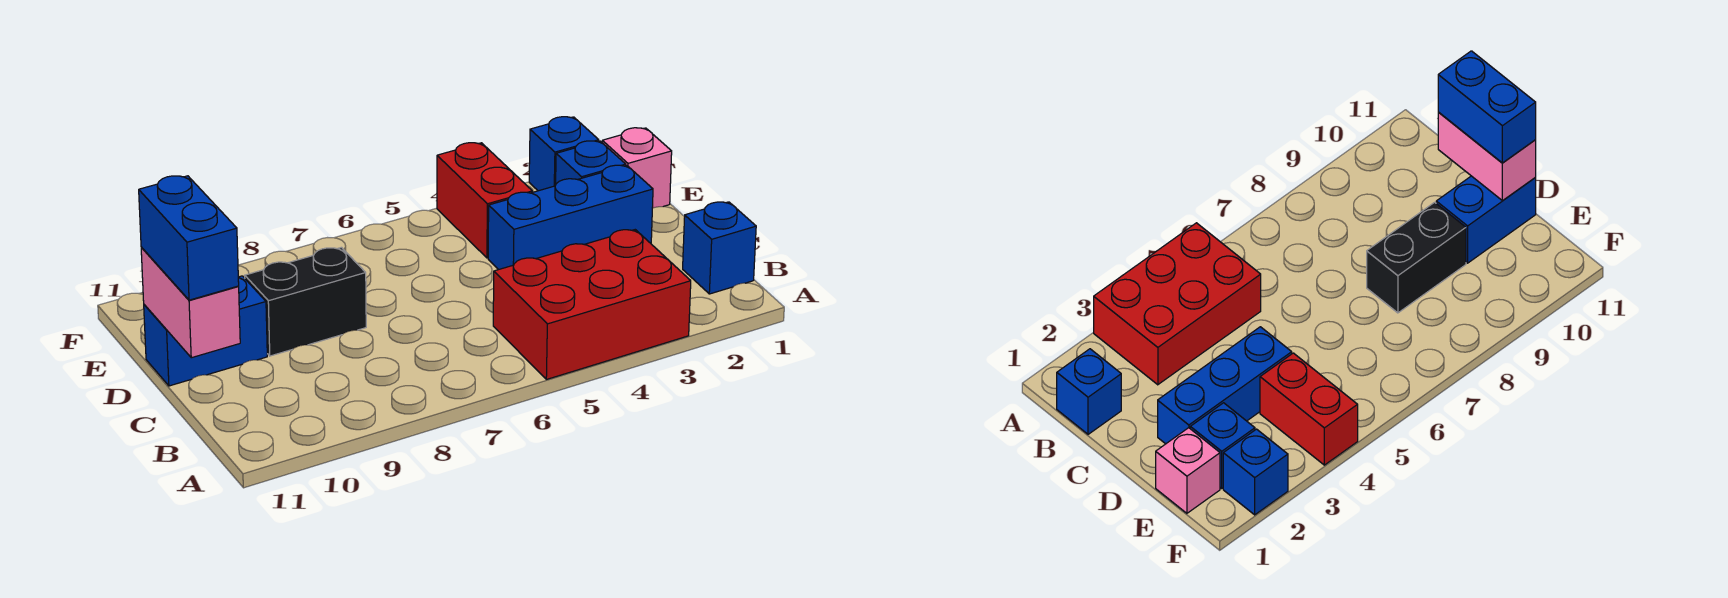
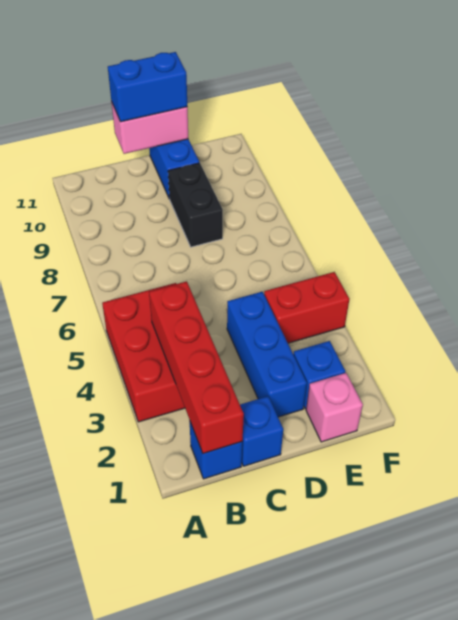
none -> red brick B1:B4 level 2
blue brick F2 level 1 -> blue brick C1 level 1

